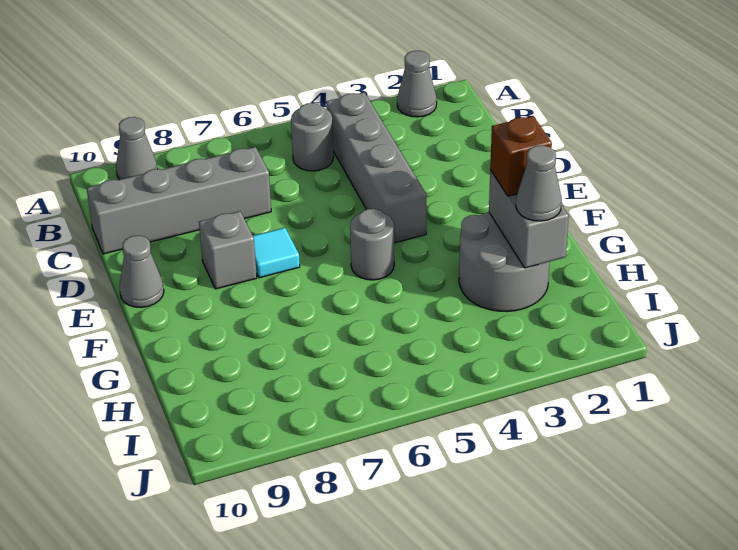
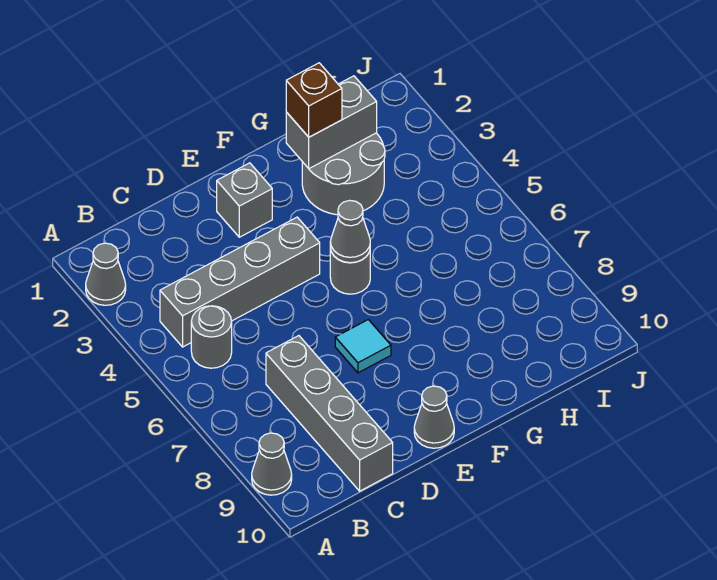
grey brick E8 level 1 -> grey brick E2 level 1
grey cone H2 level 3 -> grey cone F5 level 2

